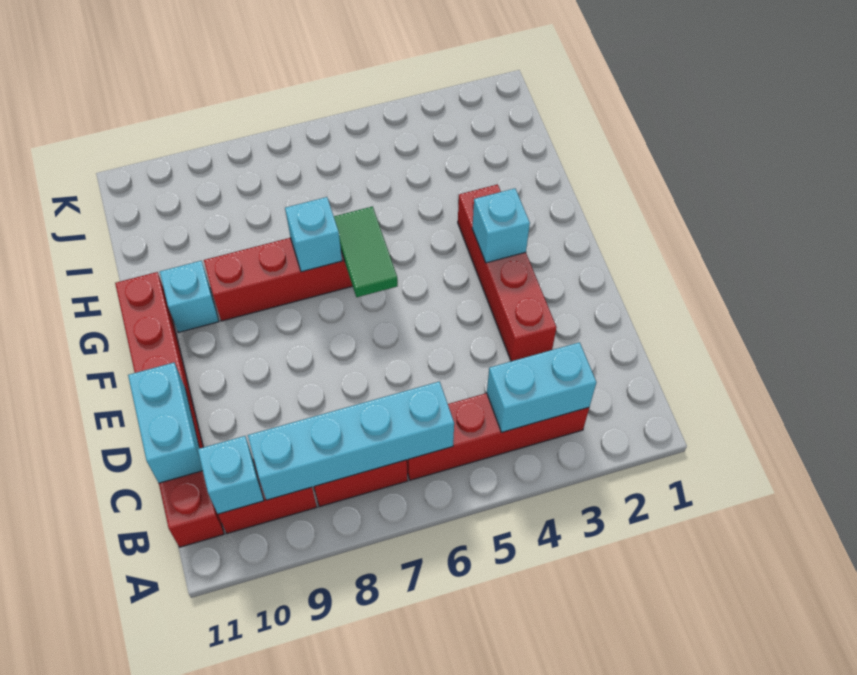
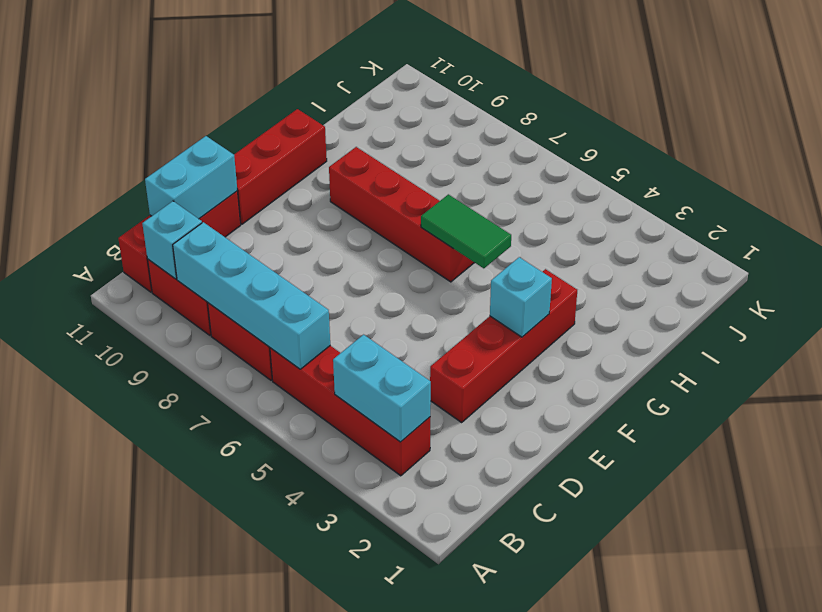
green tile F6:G6 level 2 -> green tile G5:G6 level 2
cyan brick G7 level 2 -> none
cyan brick G10 level 1 -> none

